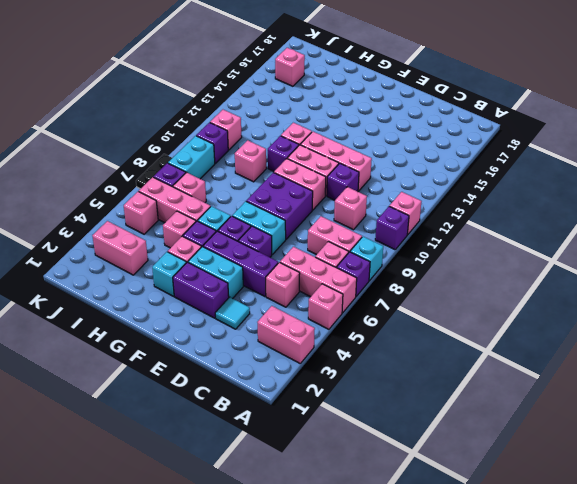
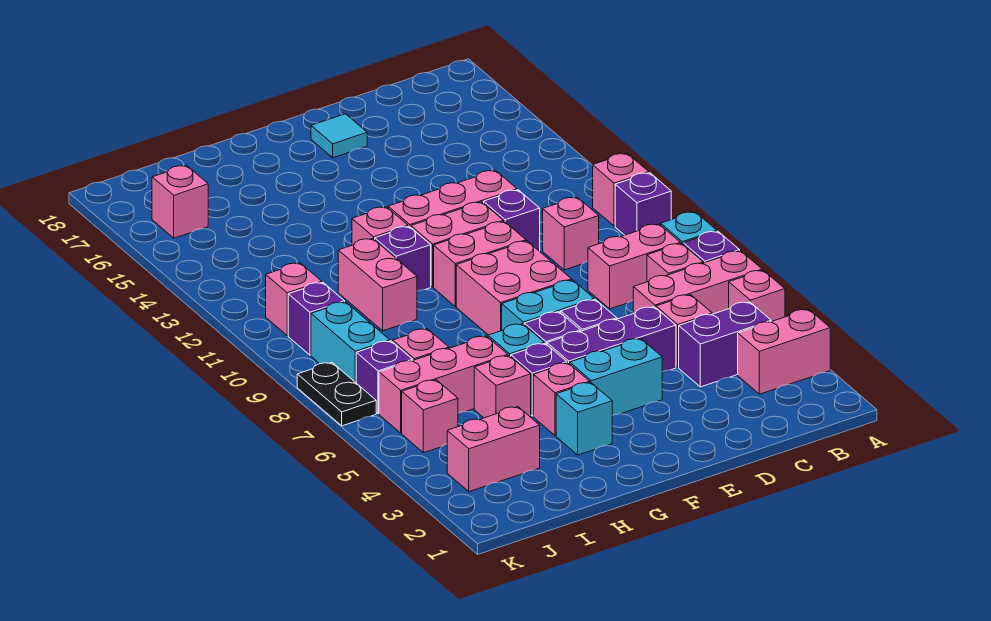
cyan tile D3 level 1 -> cyan tile E17 level 1
purple brick E3:F3 level 1 -> purple brick B4:C4 level 1
purple brick E8:F9 level 1 -> pink brick E8:F9 level 1
pink brick H10 level 1 -> pink brick H10:H11 level 1

